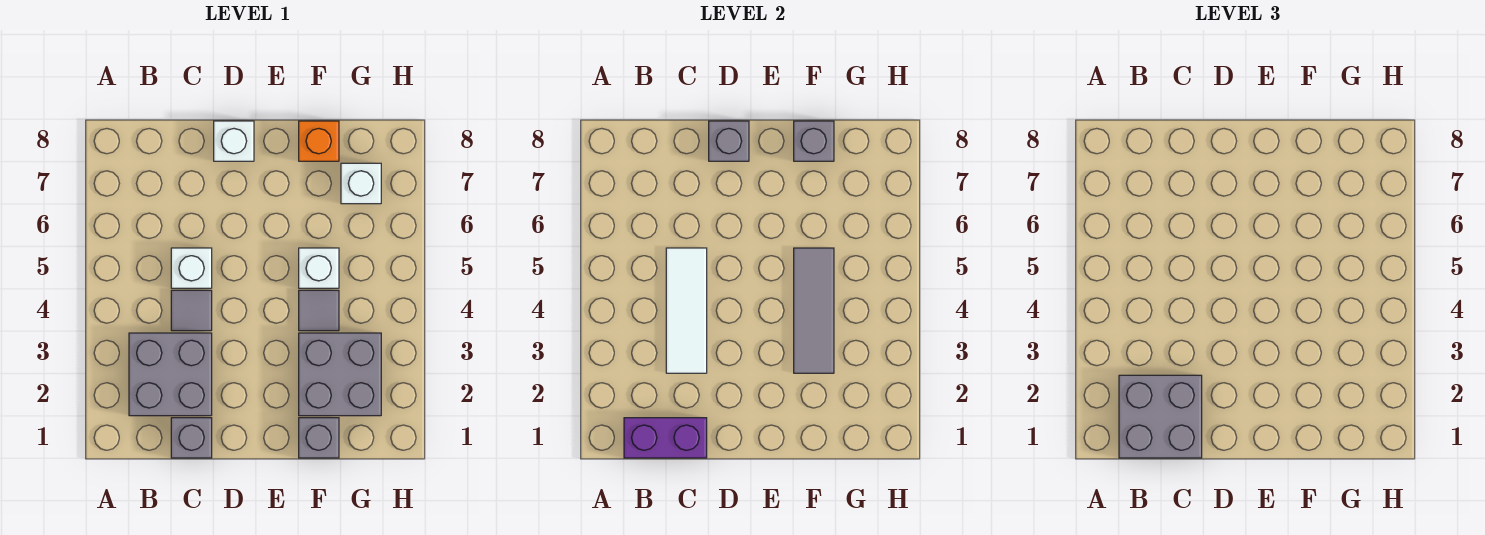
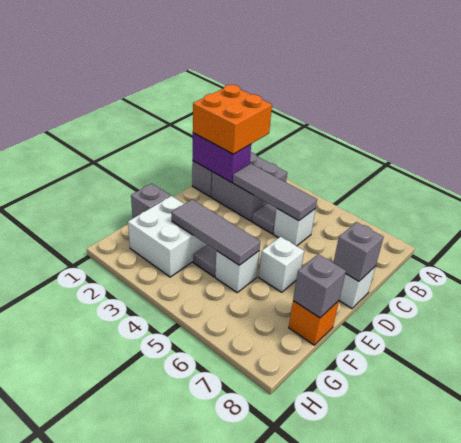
purple brick B1:C1 level 2 -> purple brick C1:C2 level 2
grey brick B1:C2 level 3 -> orange brick B1:C2 level 3
white tile C3:C5 level 2 -> grey tile C3:C5 level 2
grey brick F2:G3 level 1 -> white brick F2:G3 level 1
white brick G7 level 1 -> white brick E6 level 1

